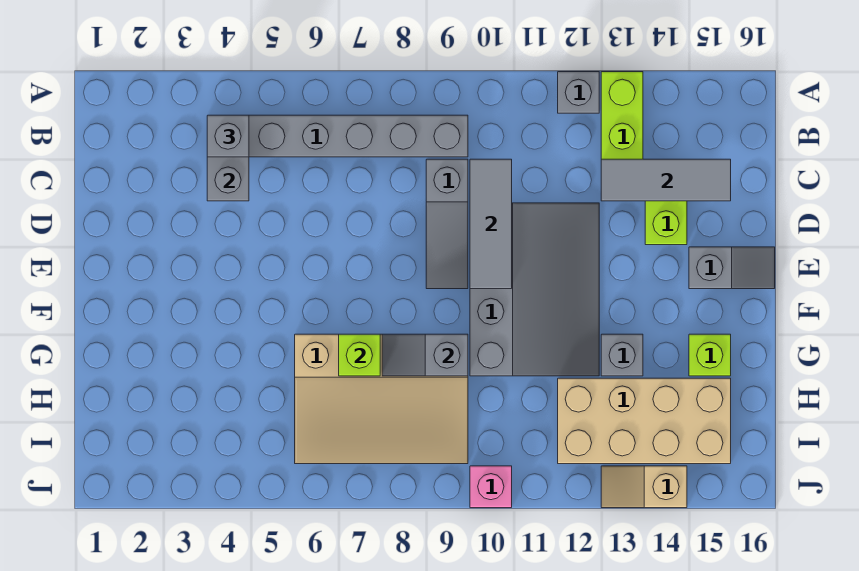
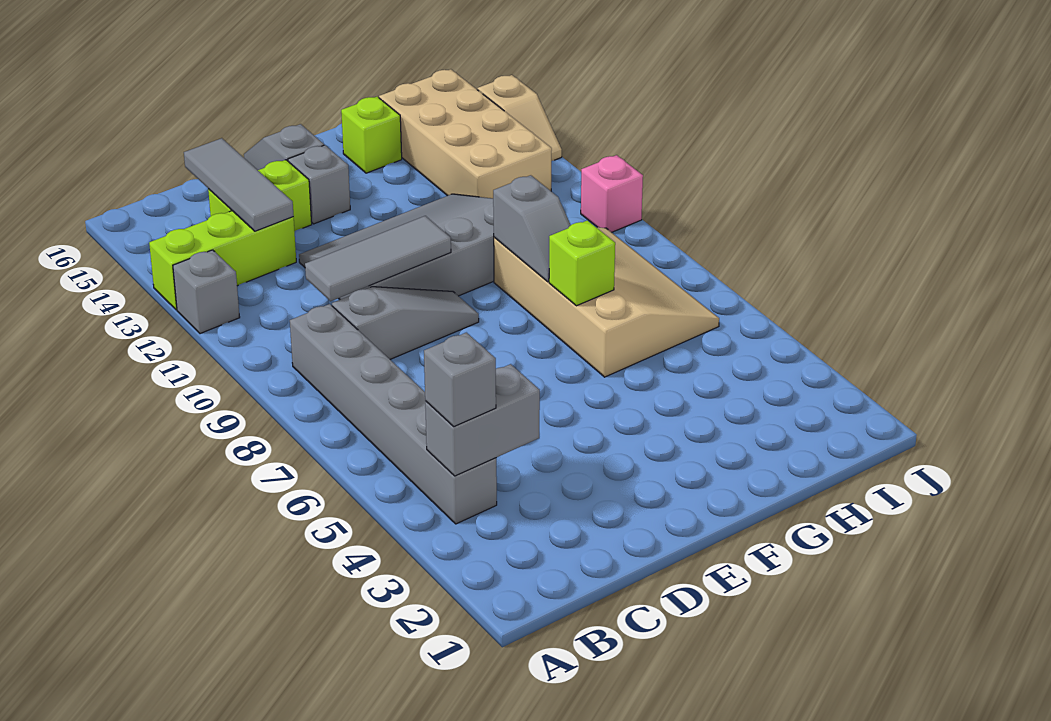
grey brick G13 level 1 -> grey brick E14 level 1

